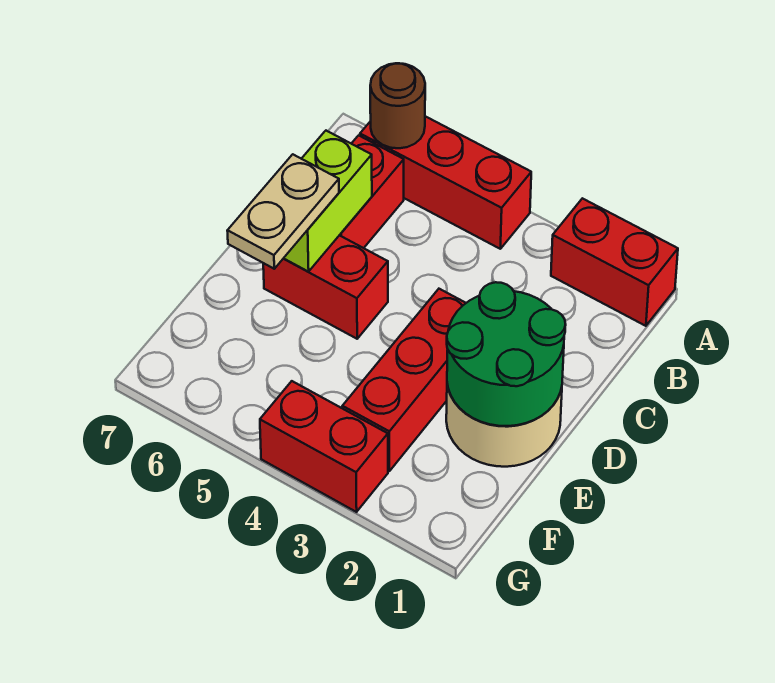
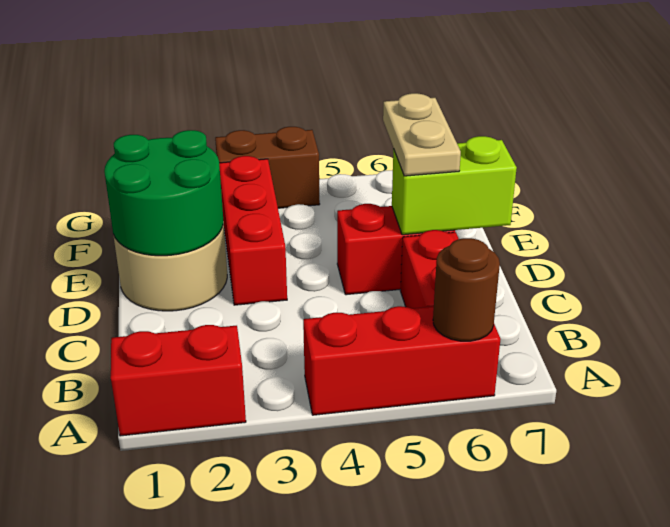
lime brick C6:D6 level 2 -> lime brick D6:D7 level 2
red brick G3:G4 level 1 -> brown brick G3:G4 level 1

